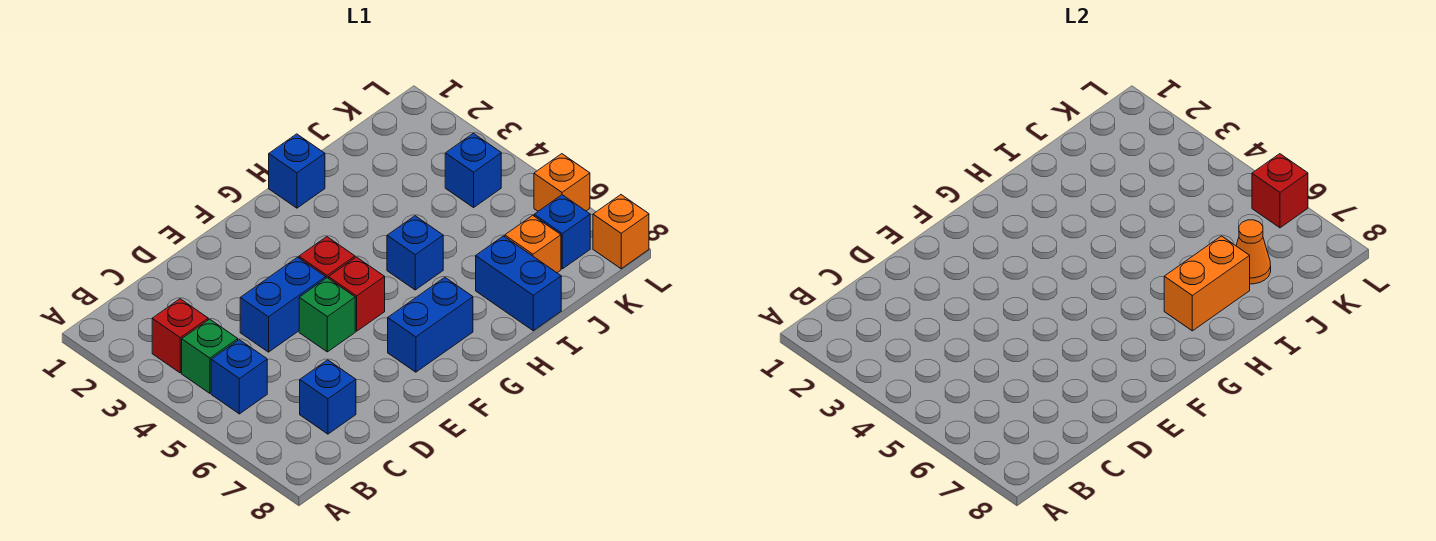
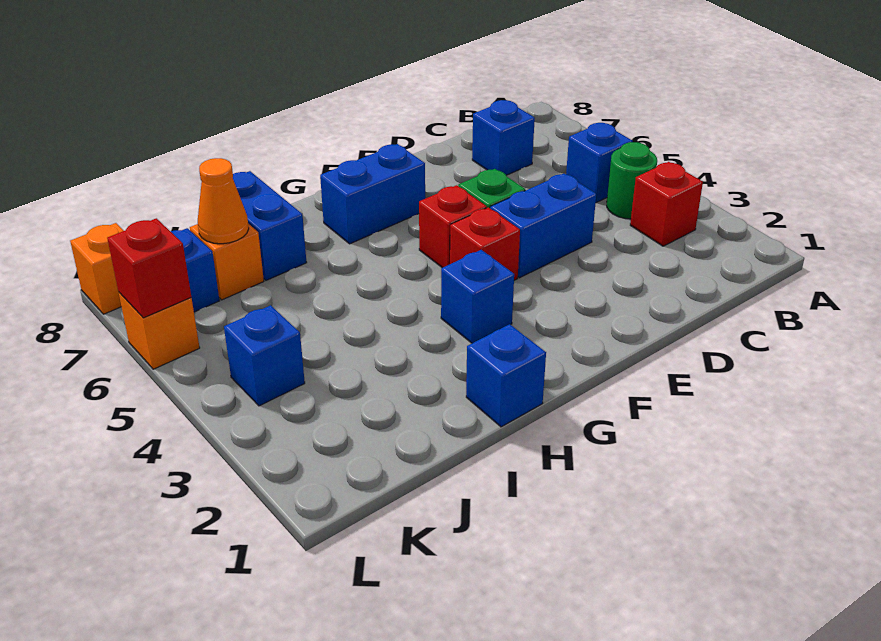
green brick B4 level 1 -> green round brick B4 level 1
blue brick H5 level 1 -> blue brick G3 level 1
orange brick H7:I7 level 2 -> none

